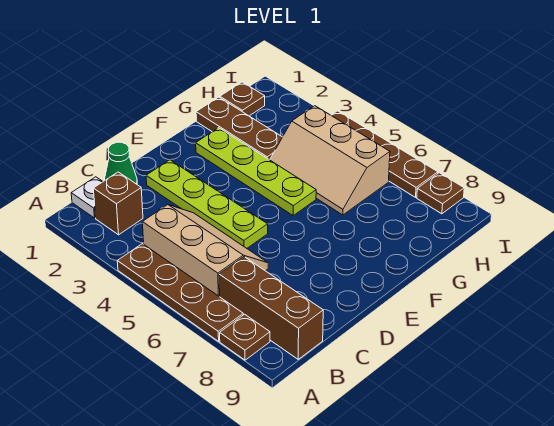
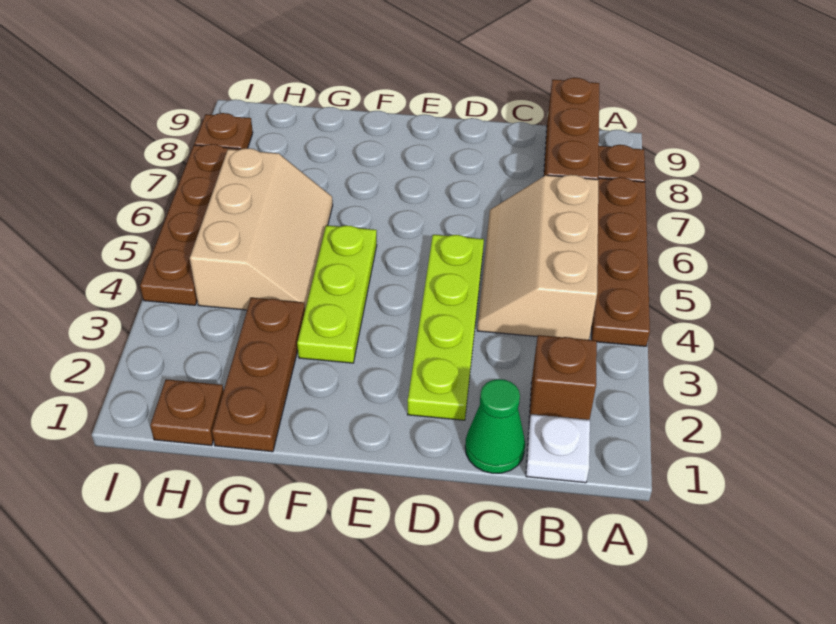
lime plate F2:F5 level 1 -> lime plate F3:F5 level 1

